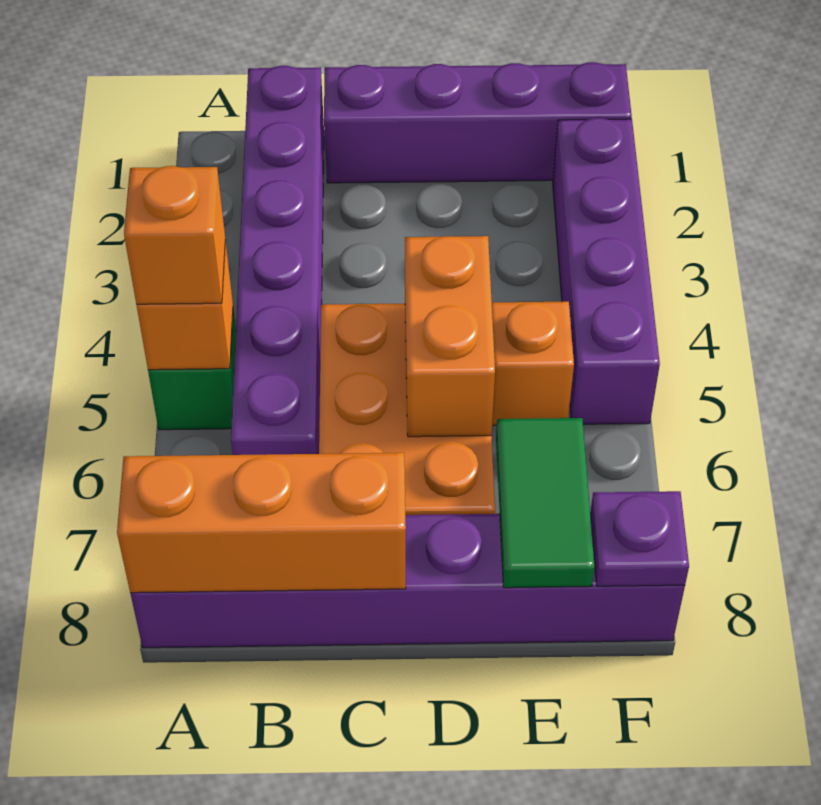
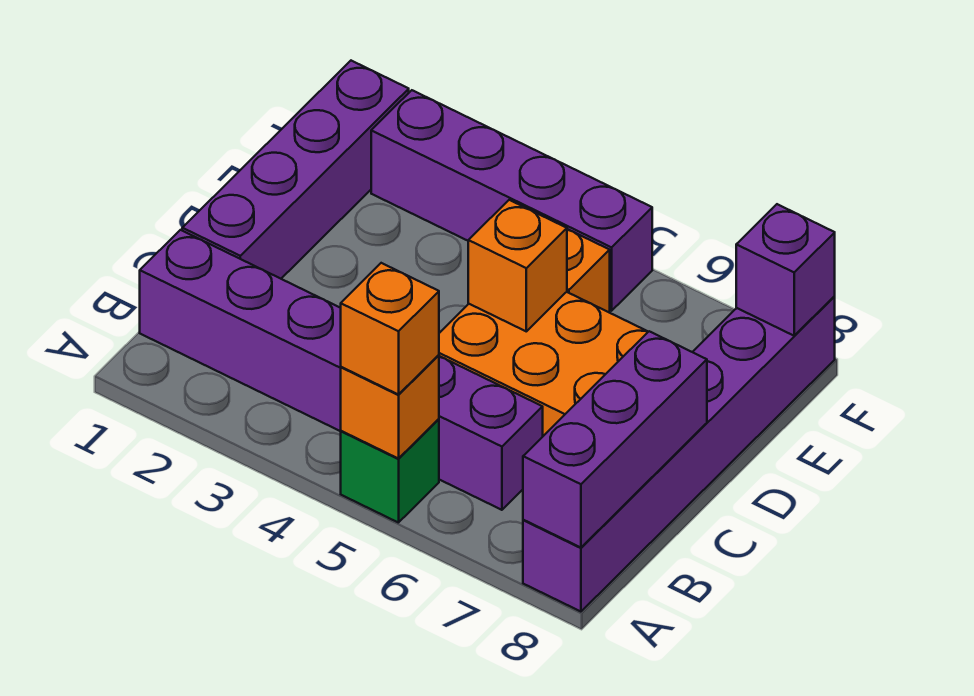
orange brick A8:C8 level 2 -> purple brick A8:C8 level 2
orange brick D5:D6 level 2 -> orange brick D5 level 2
green tile E7:E8 level 2 -> none
purple plate F8 level 2 -> purple brick F8 level 2

